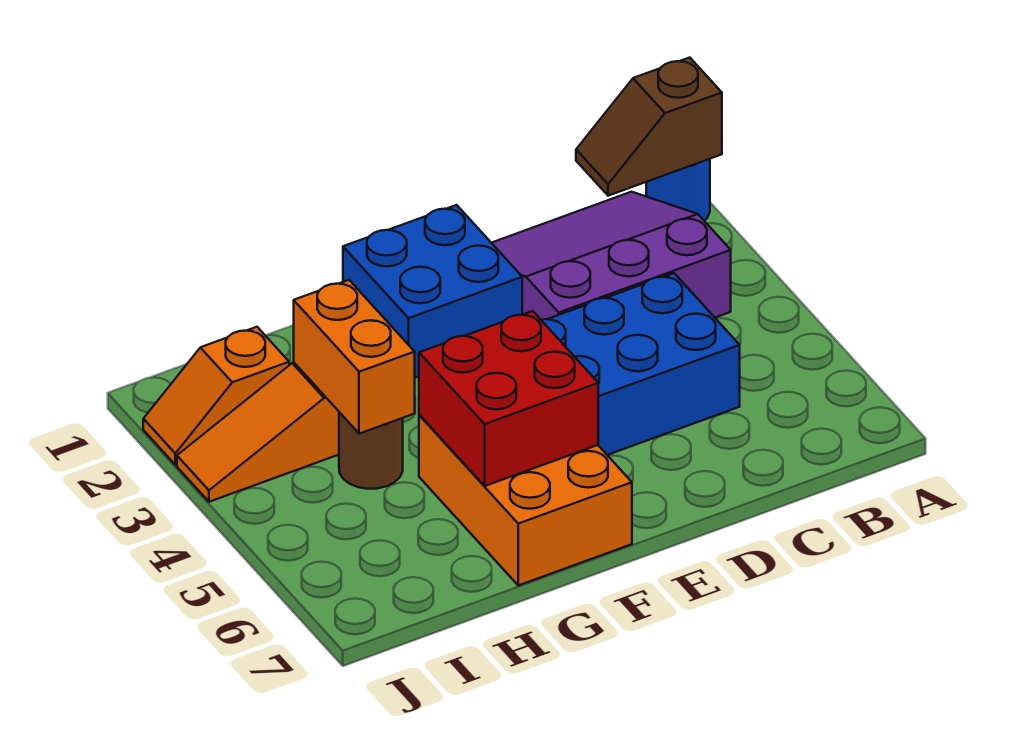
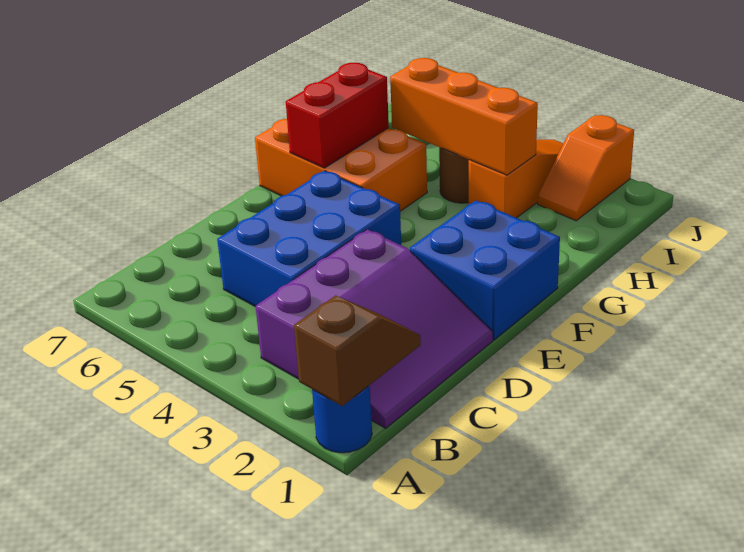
red brick F5:G6 level 2 -> red brick F6:G6 level 2
orange brick H3:H4 level 2 -> orange brick H3:H5 level 2
orange slope I2:J2 level 1 top I -> orange slope I2:J2 level 1 top J

